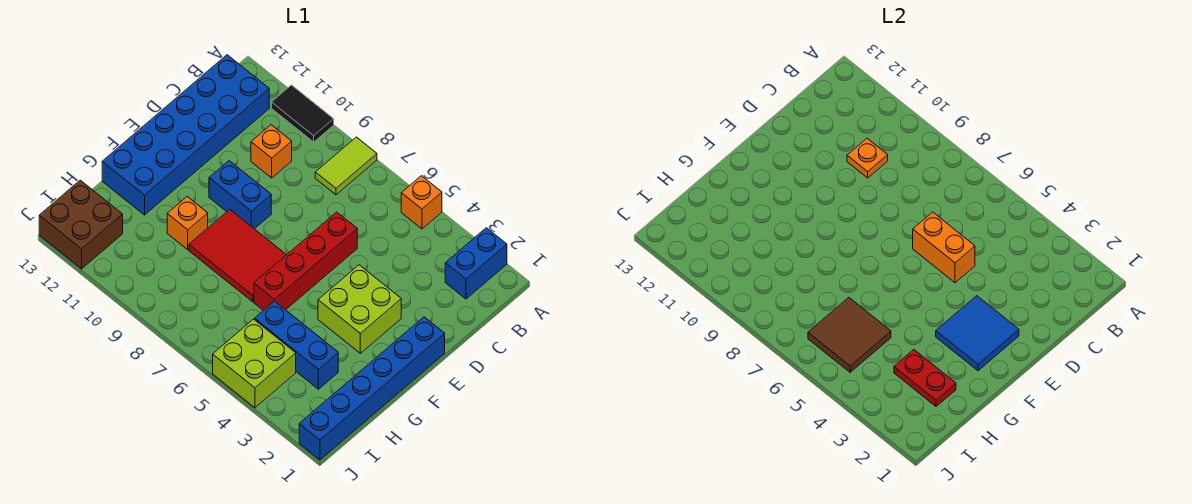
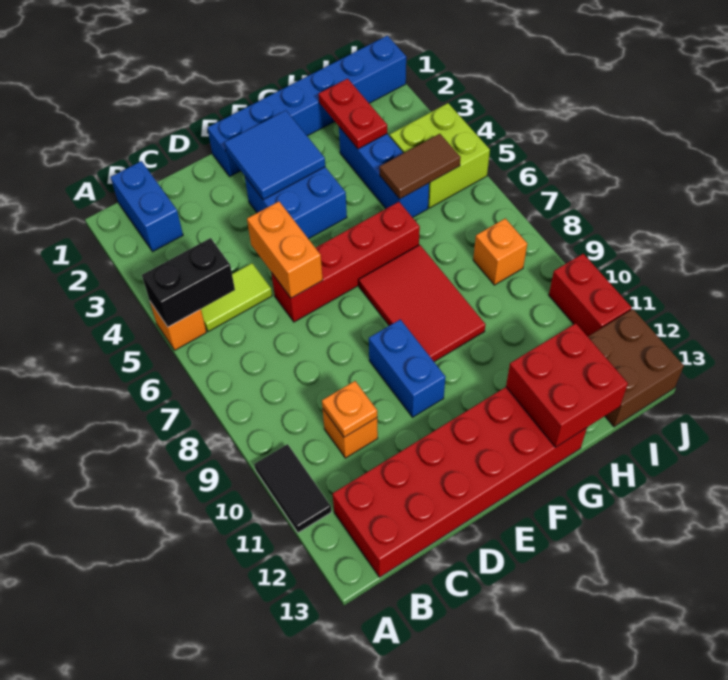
blue brick A2:B2 level 1 -> blue brick B1:B2 level 1
none -> black brick A5:B5 level 2
lime tile A8:B8 level 1 -> lime tile B5:C5 level 1
blue brick B12:G13 level 1 -> red brick B12:G13 level 1
lime brick E3:F4 level 1 -> blue brick E3:F4 level 1
orange brick G10 level 1 -> orange brick I8 level 1
none -> red brick G12:H13 level 2
brown tile H5:I6 level 2 -> brown tile H5:I5 level 2
none -> red brick J10:J11 level 1

